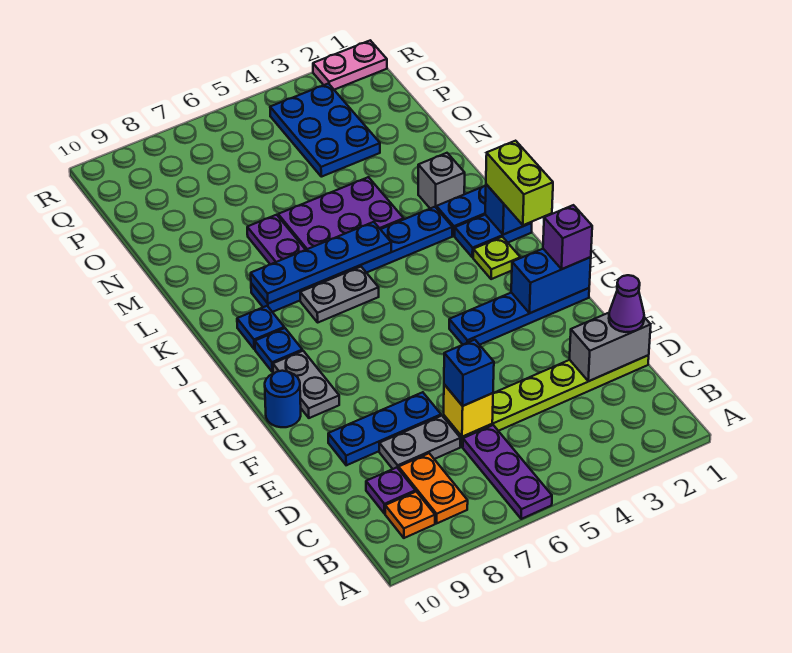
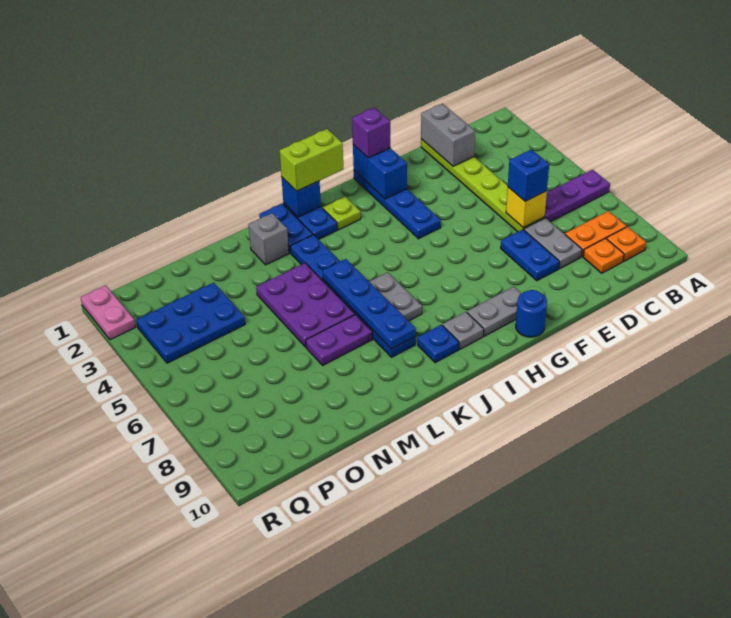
purple plate C9 level 1 -> orange plate C9 level 1
purple cone D1 level 3 -> none
blue plate E7:E9 level 1 -> blue plate E7:E8 level 1
blue plate I9 level 1 -> grey plate I9 level 1

